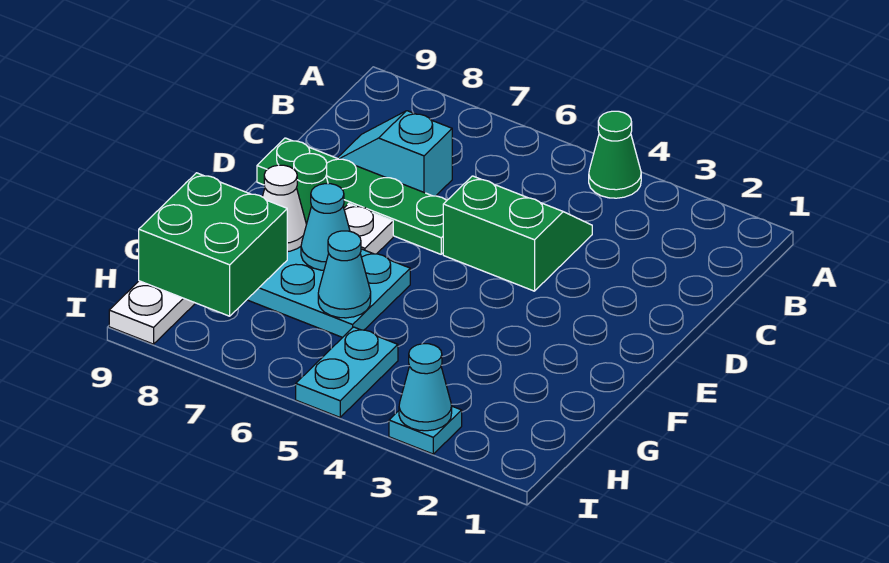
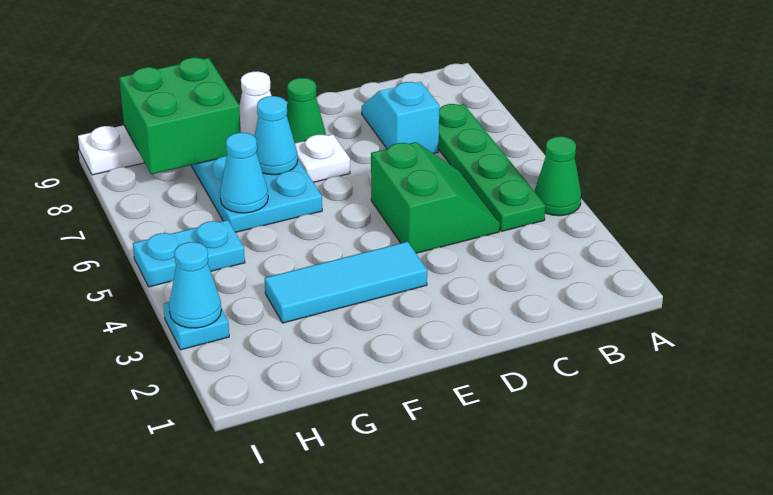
green plate D6:D9 level 1 -> green plate B4:B7 level 1
none -> cyan tile E3:G3 level 1

